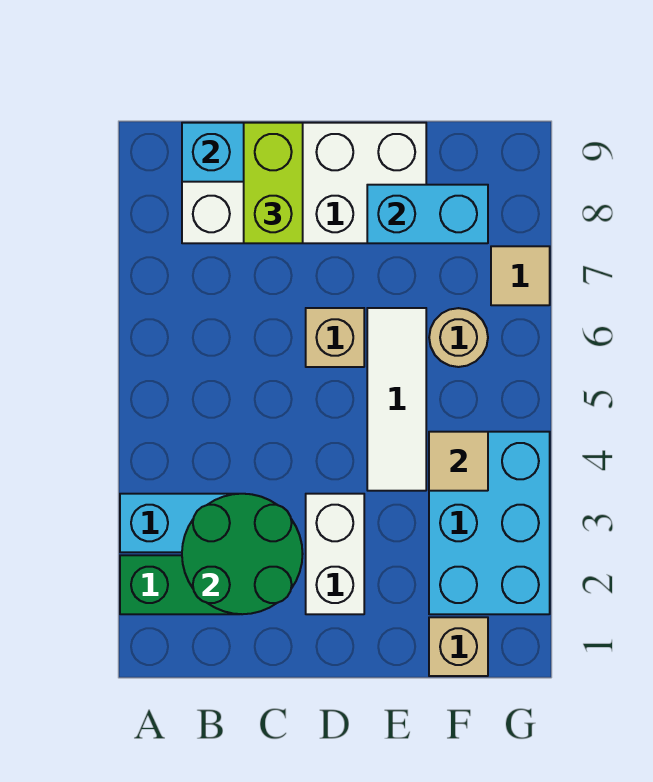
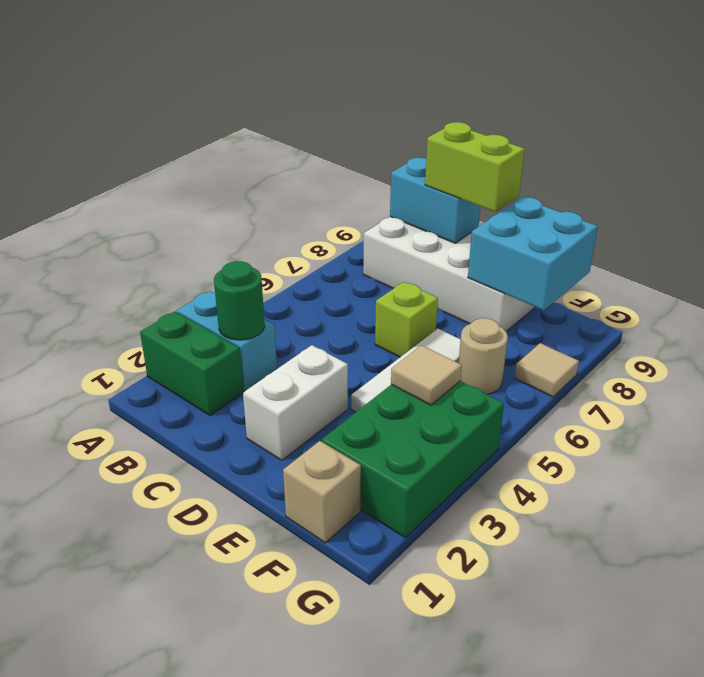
green round brick B2:C3 level 2 -> green round brick B3 level 2
lime brick C8:C9 level 3 -> lime brick C9:D9 level 3
tan brick D6 level 1 -> lime brick D6 level 1
cyan brick E8:F8 level 2 -> cyan brick E8:F9 level 2
cyan brick F2:G4 level 1 -> green brick F2:G4 level 1

